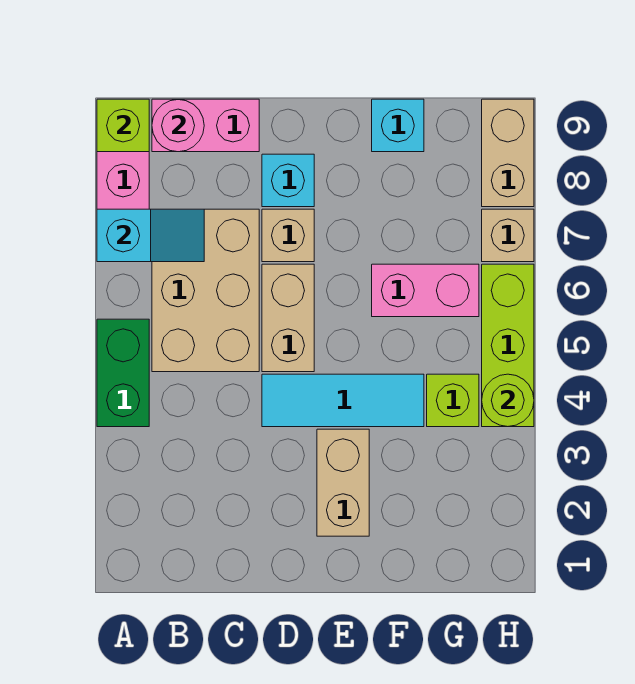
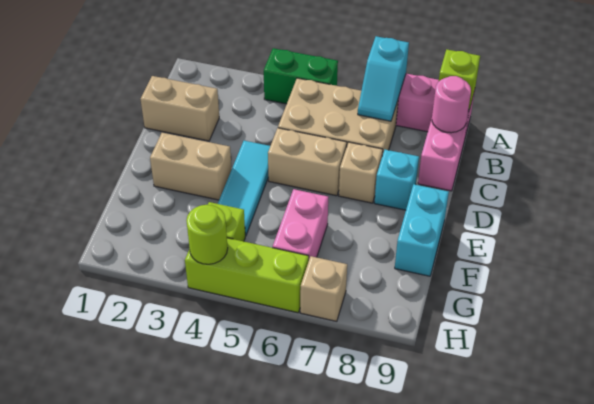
cyan brick F9 level 1 -> cyan brick E9:F9 level 1
tan brick H8:H9 level 1 -> tan brick C1:C2 level 1

